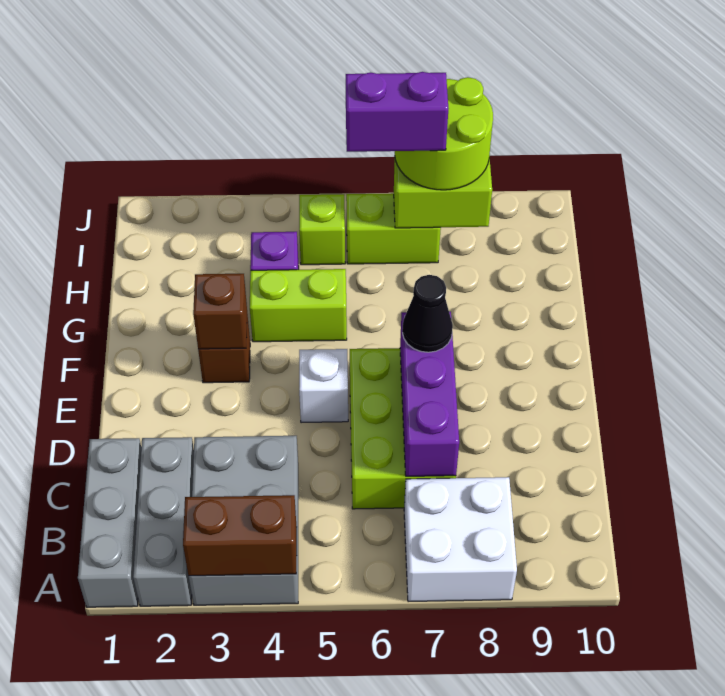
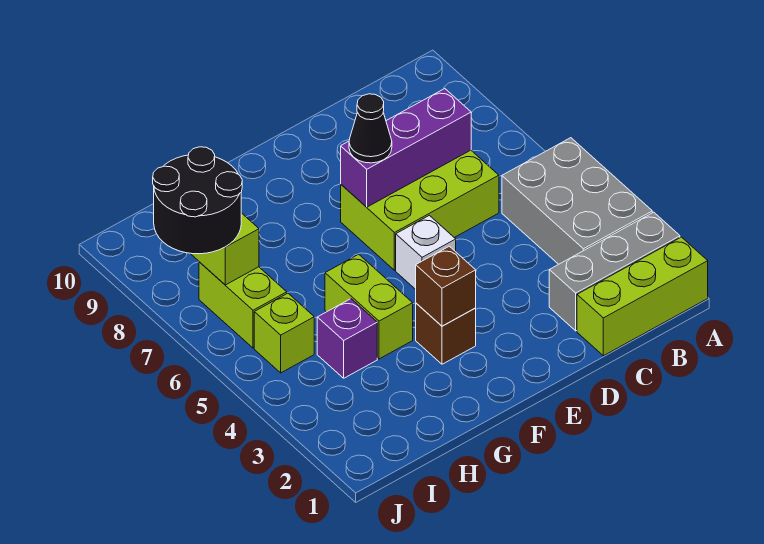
grey brick A1:C1 level 1 -> lime brick A1:C1 level 1
grey brick A3:C4 level 1 -> grey brick A3:B5 level 1
brown brick A3:A4 level 2 -> none
white brick A7:B8 level 1 -> none
purple brick I6:I7 level 4 -> none
lime round brick I7:J8 level 3 -> black round brick I7:J8 level 3

